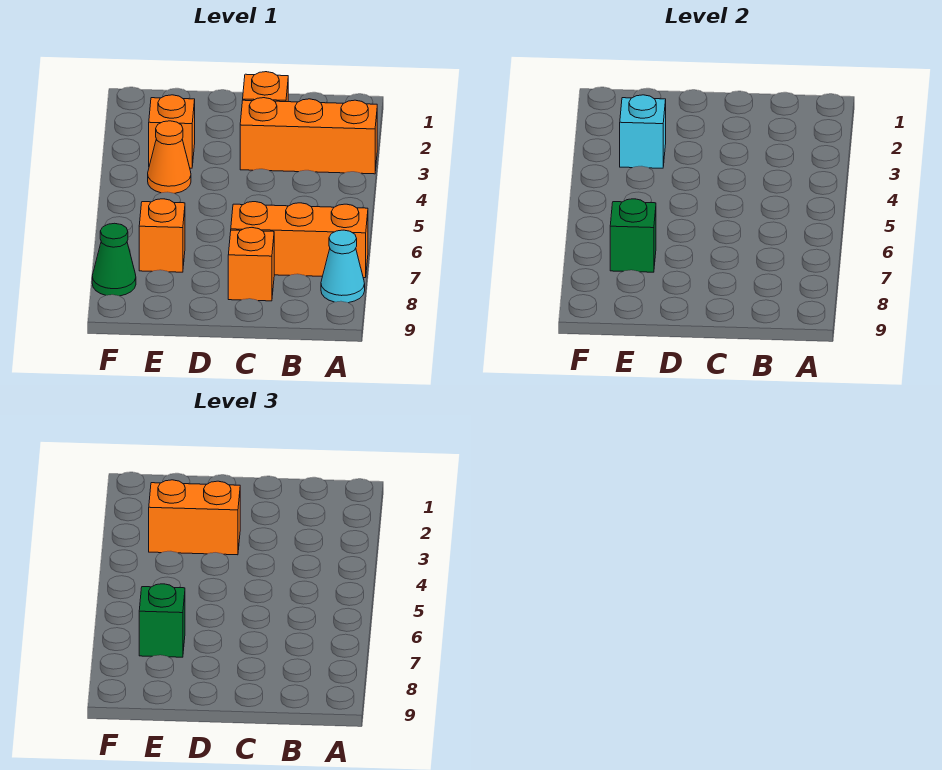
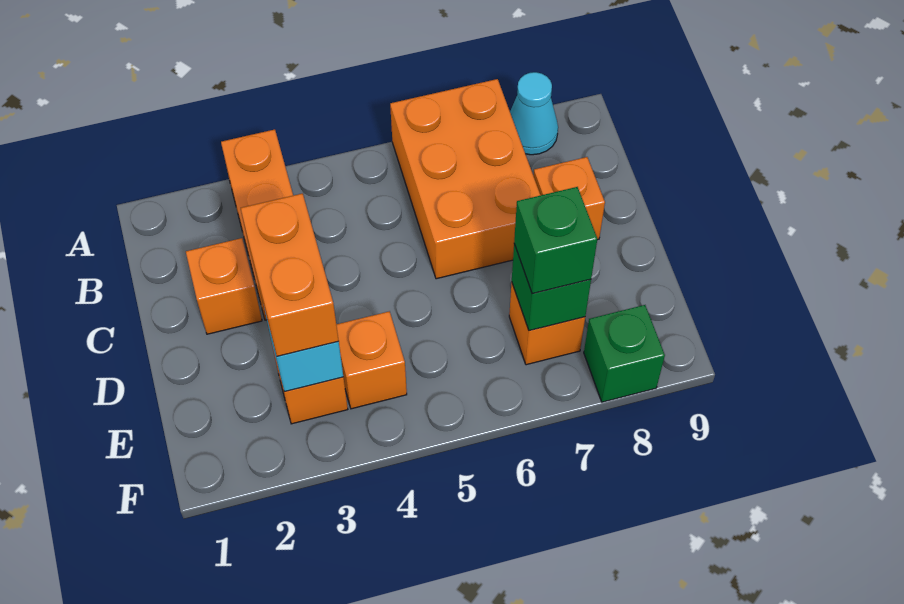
orange brick A7:C7 level 1 -> orange brick A6:C7 level 1
orange cone E4 level 1 -> orange brick E4 level 1
green cone F8 level 1 -> green brick F8 level 1

